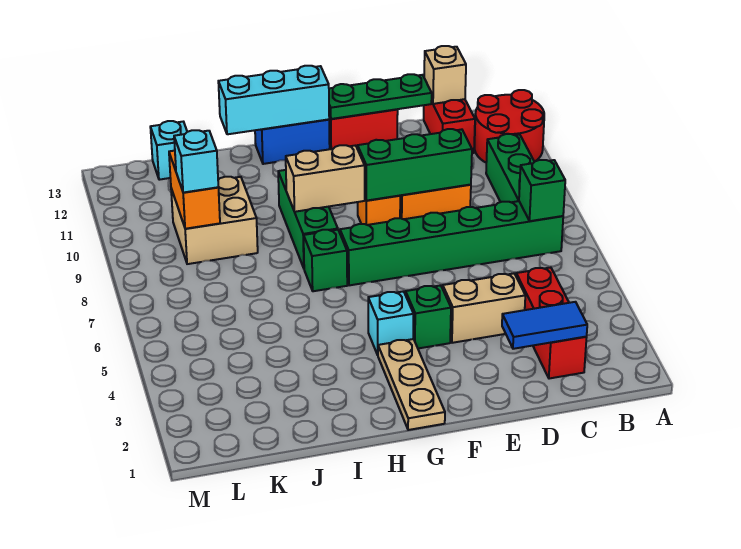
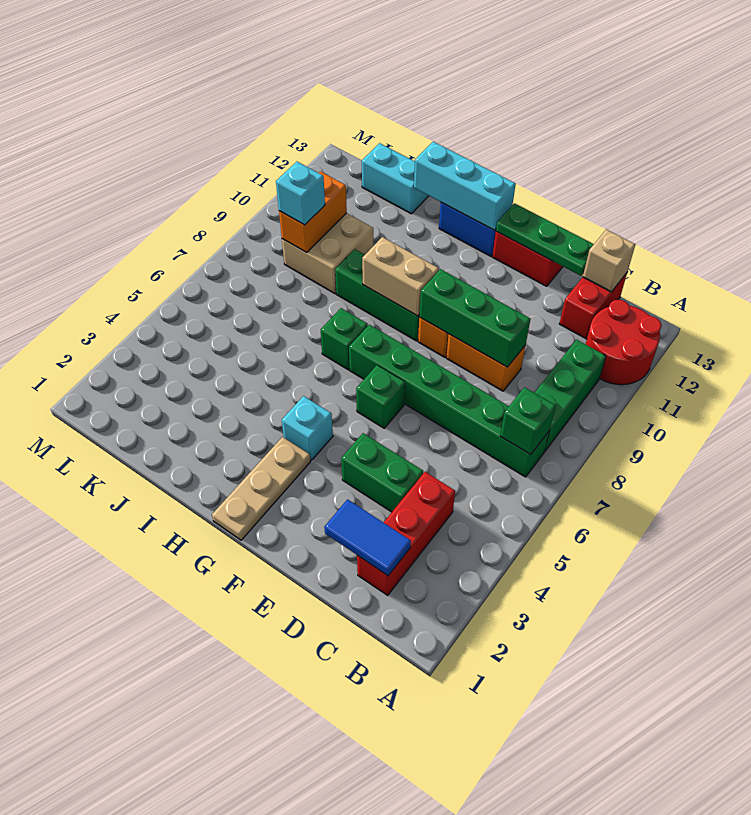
tan brick D4:E4 level 1 -> green brick D4:E4 level 1
green brick F4 level 1 -> green brick F6 level 1
green brick H8:H10 level 1 -> green brick G9:I9 level 1
cyan brick K13 level 1 -> cyan brick J13:K13 level 1

